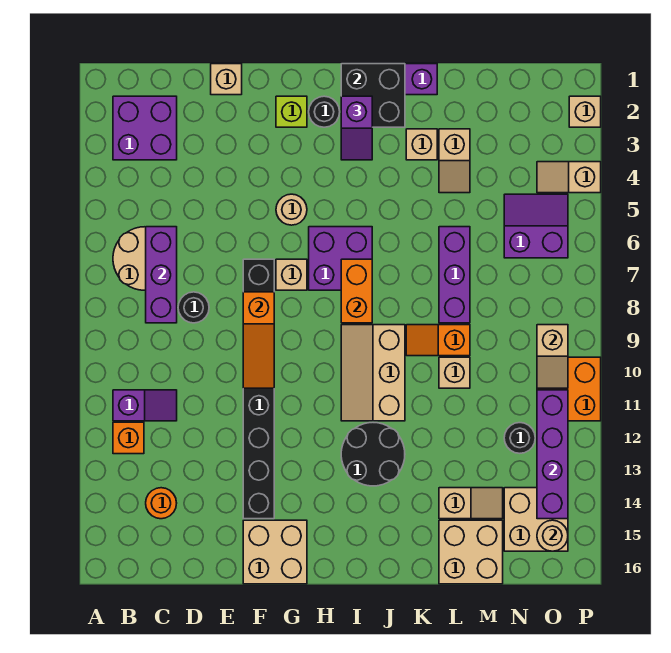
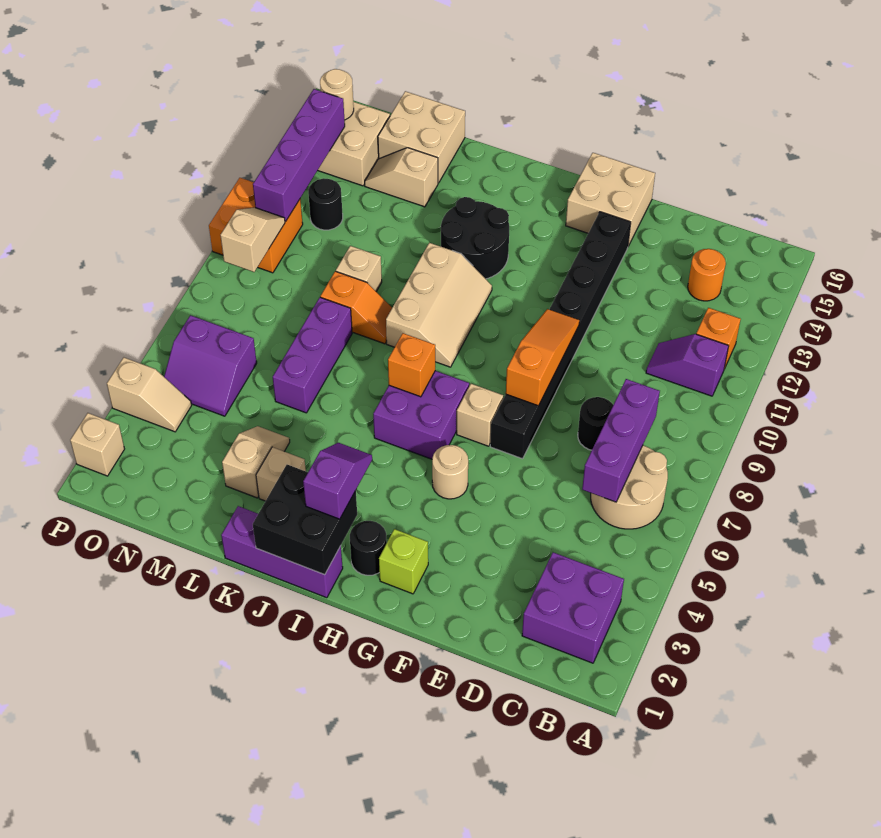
tan brick E1 level 1 -> none
orange brick I7:I8 level 2 -> orange brick I7 level 2

